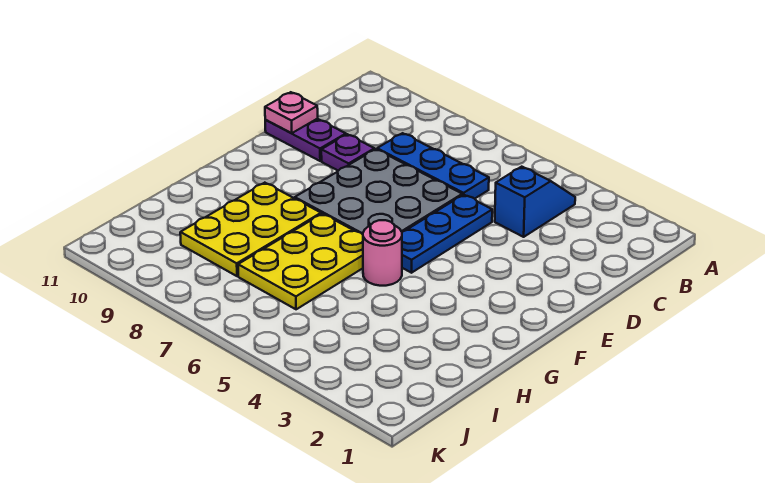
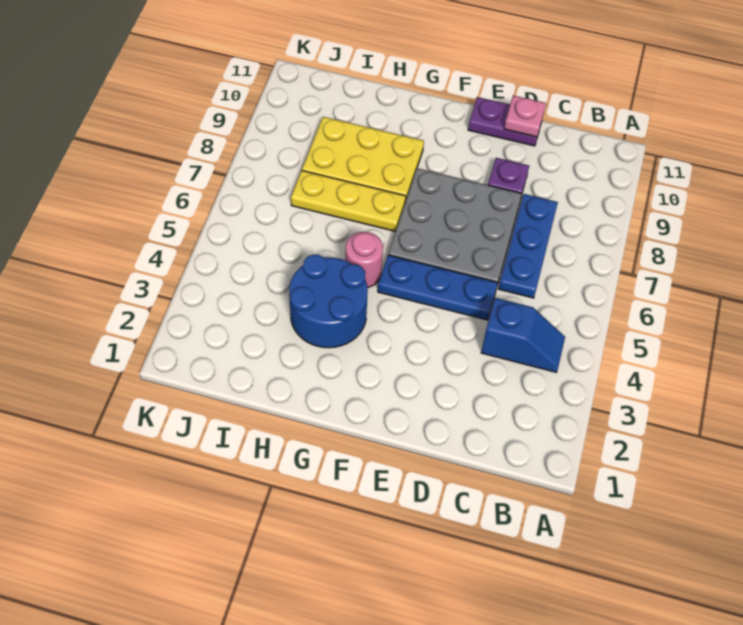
purple plate D10:D11 level 1 -> purple plate D11:E11 level 1
none -> blue round brick G3:H4 level 1
yellow plate G6:I7 level 1 -> yellow plate G7:I7 level 1

